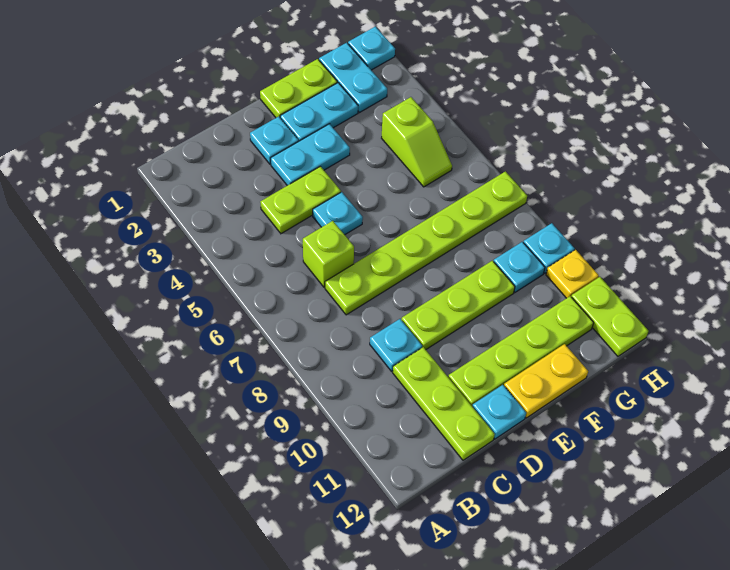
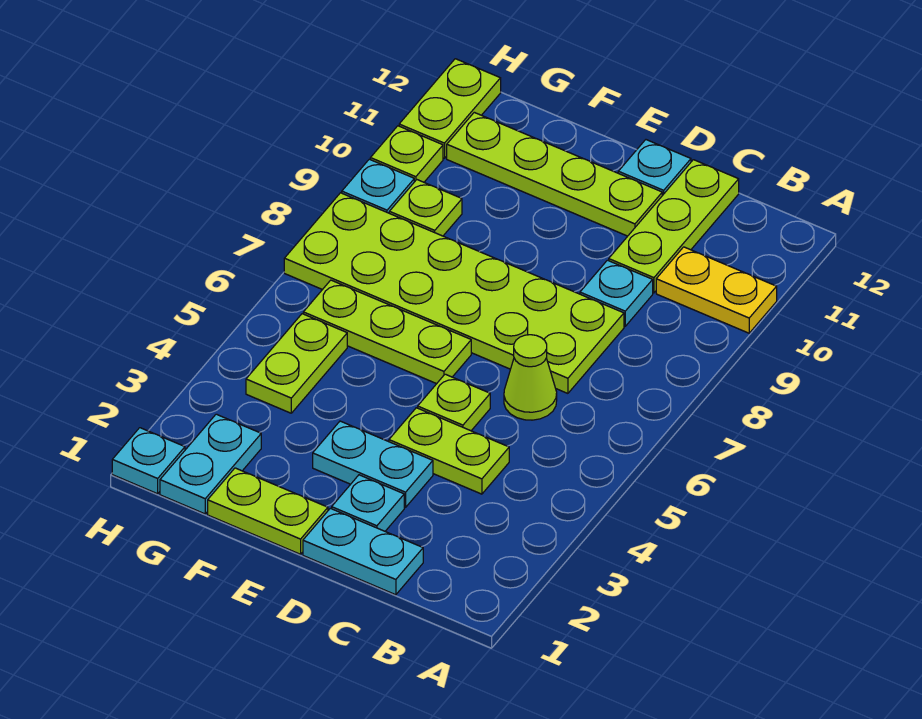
lime brick C6 level 1 -> lime cone C6 level 1
lime plate C7:H7 level 1 -> lime plate C7:H8 level 1
cyan plate D5 level 1 -> lime plate D5 level 1
lime plate D9:F9 level 1 -> lime plate E6:G6 level 1
cyan plate E2:F2 level 1 -> cyan plate C1:D1 level 1
yellow plate E12:F12 level 1 -> yellow plate A10:B10 level 1
lime slope G4:G5 level 1 top 4 -> lime plate G4:G5 level 1
cyan plate G9 level 1 -> lime plate G9 level 1
yellow plate H10 level 1 -> lime plate H10 level 1

